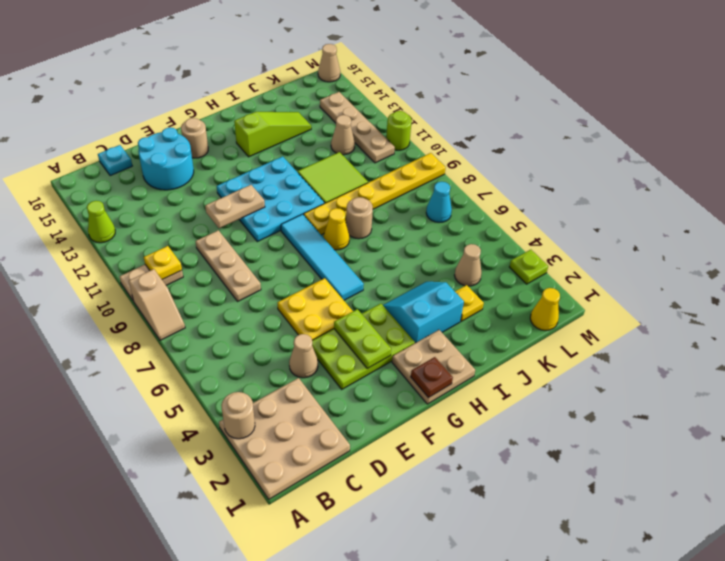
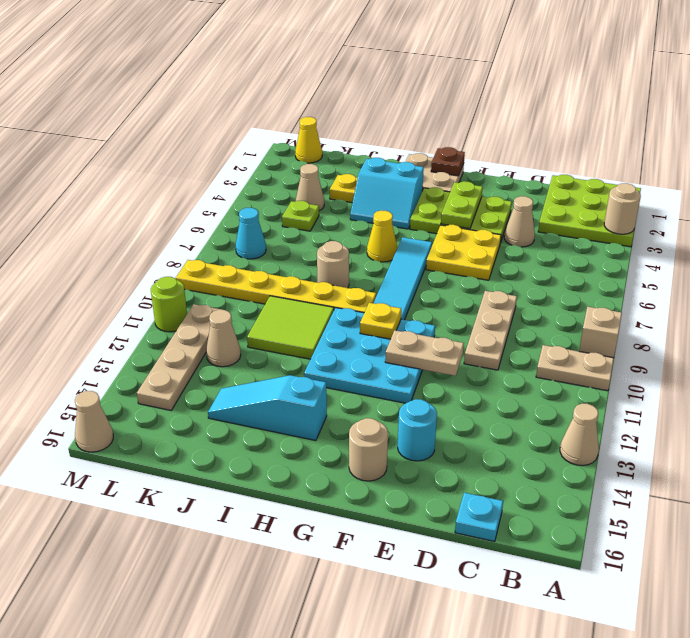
tan plate A1:C3 level 1 -> lime plate A1:C3 level 1
lime cone A13 level 1 -> tan cone A13 level 1
yellow plate B10 level 2 -> yellow plate G10 level 2
cyan round brick D14:E15 level 1 -> cyan round brick E14 level 1
yellow cone H8 level 1 -> yellow cone H6 level 1
lime slope H14:J14 level 1 top H -> cyan slope H14:J14 level 1 top H
lime plate M3 level 1 -> lime plate K5 level 1

